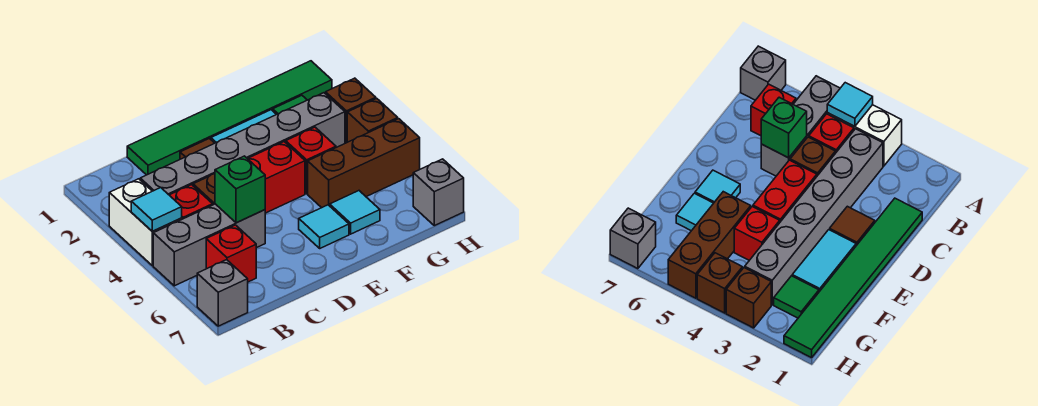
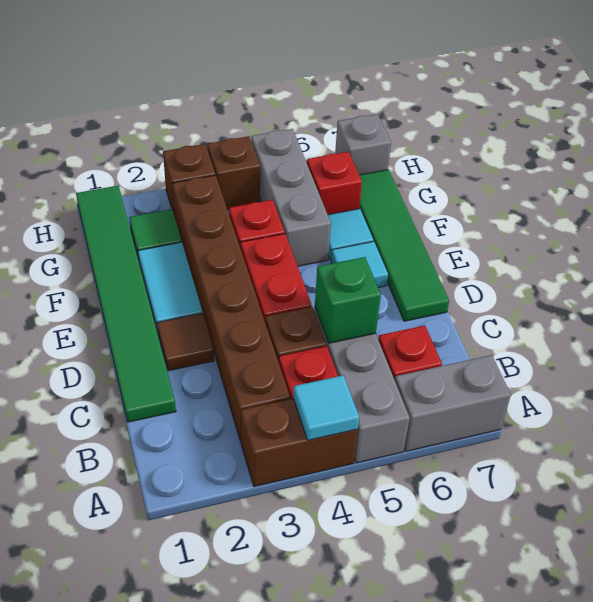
white brick A3:A4 level 1 -> brown brick A3:A4 level 1
grey brick A7 level 1 -> grey brick A6:A7 level 1
grey brick B3:G3 level 1 -> brown brick B3:G3 level 1
none -> green tile D7:G7 level 1
brown brick F5:H5 level 1 -> grey brick F5:H5 level 1
none -> red brick G6 level 1

